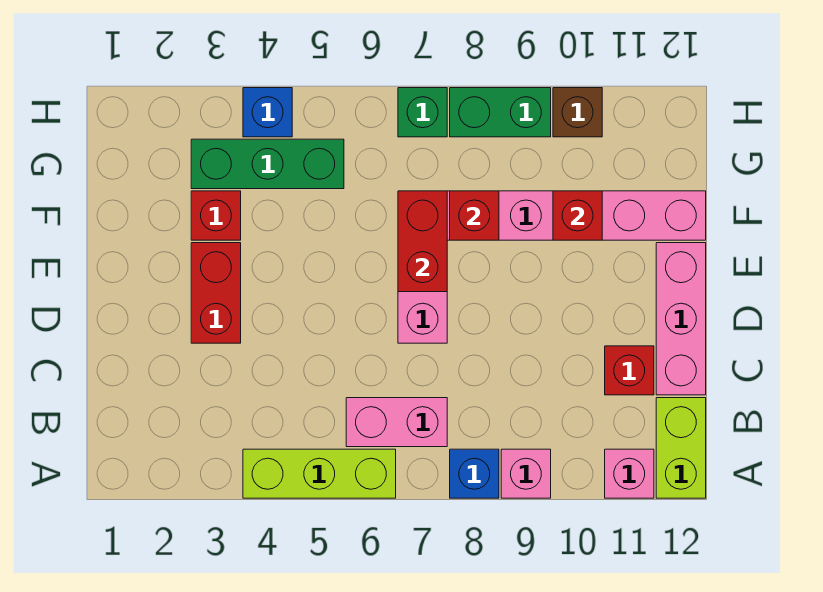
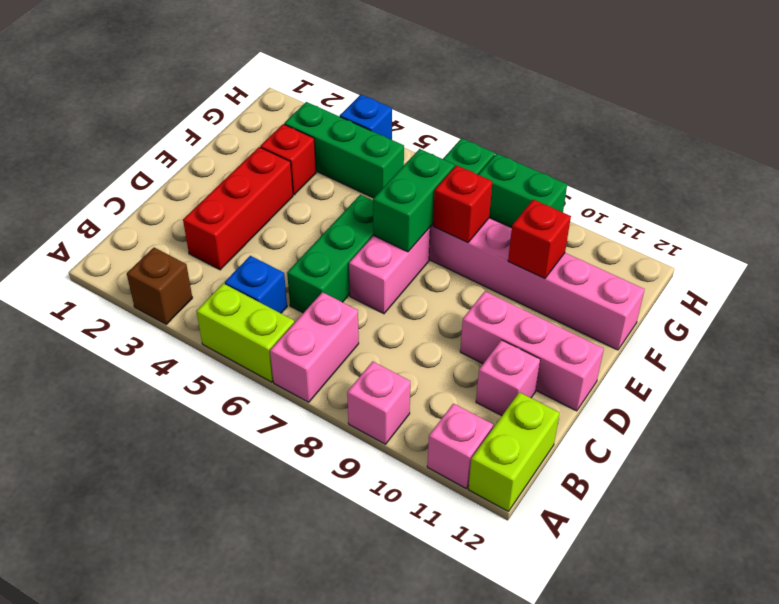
lime brick A4:A6 level 1 -> lime brick A5:A6 level 1
blue brick A8 level 1 -> blue brick B5 level 1
pink brick B6:B7 level 1 -> pink brick A7:B7 level 1
none -> green brick C6:E6 level 1
red brick C11 level 1 -> pink brick C11 level 1
pink brick C12:E12 level 1 -> pink brick D10:D12 level 1
red brick D3:E3 level 1 -> red brick C3:E3 level 1
red brick E7:F7 level 2 -> green brick E7:F7 level 2
brown brick H10 level 1 -> brown brick A3 level 1

